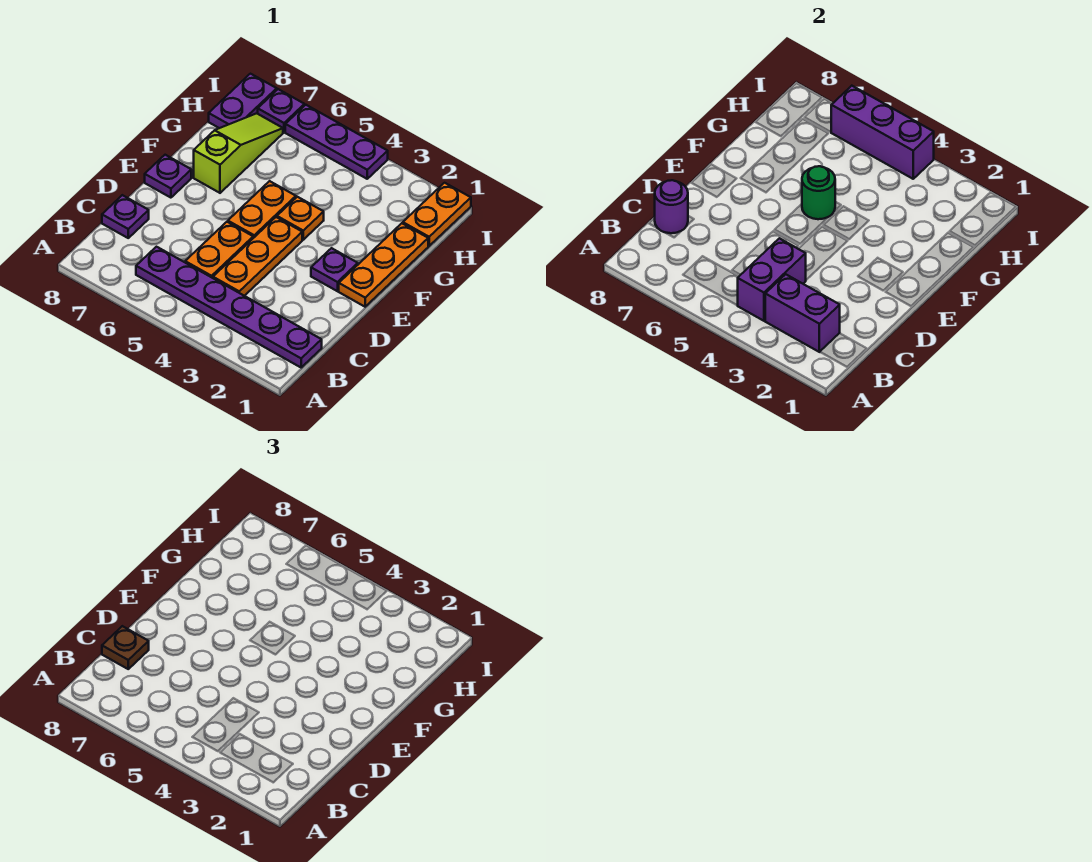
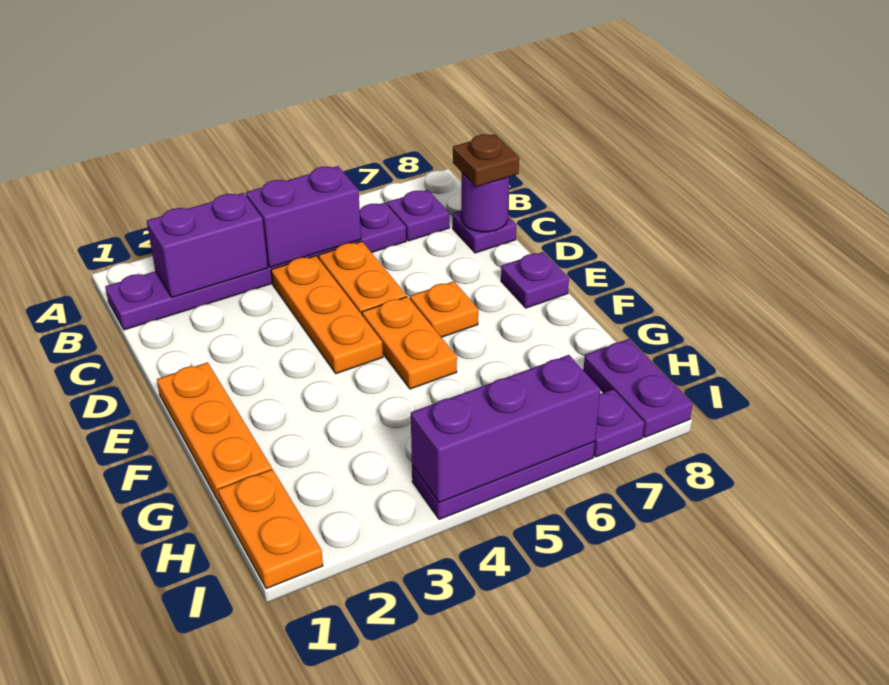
purple brick B4:C4 level 2 -> purple brick B4:B5 level 2
purple plate E2 level 1 -> purple plate B7 level 1
orange plate F4 level 1 -> orange plate E6 level 1
green round brick F5 level 2 -> none
lime slope F7:H7 level 1 top F -> none

